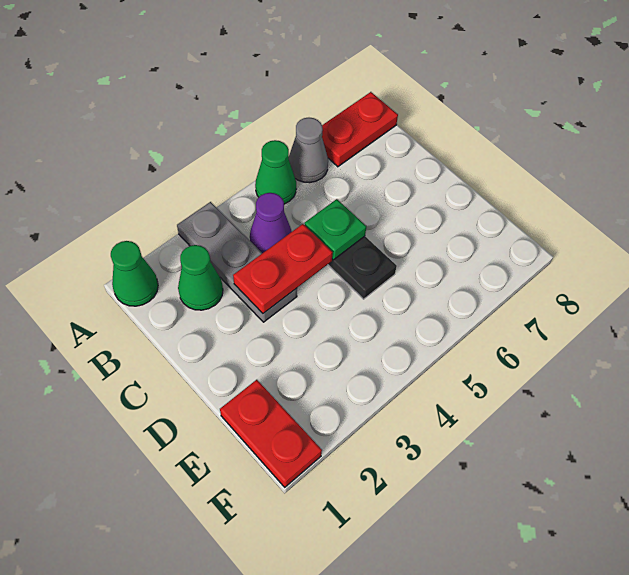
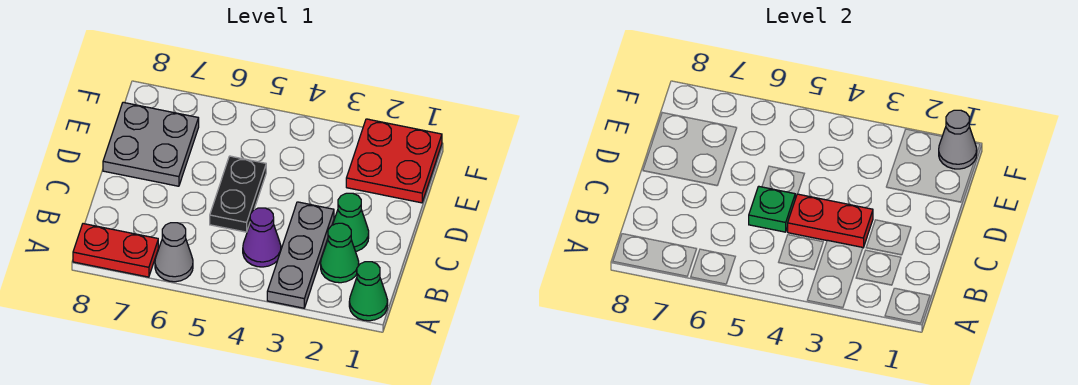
green cone A5 level 1 -> green cone C2 level 1
none -> grey plate D7:E8 level 1
red plate E1:F1 level 1 -> red plate E1:F2 level 1
none -> grey cone F1 level 2

